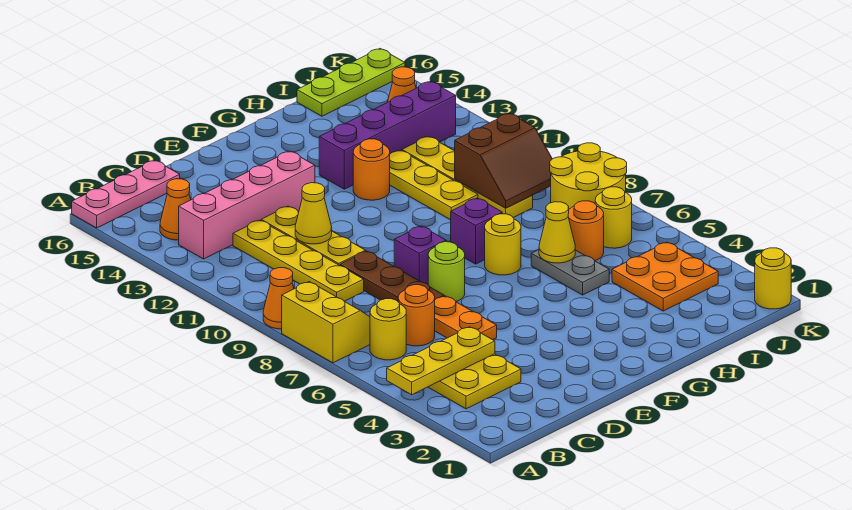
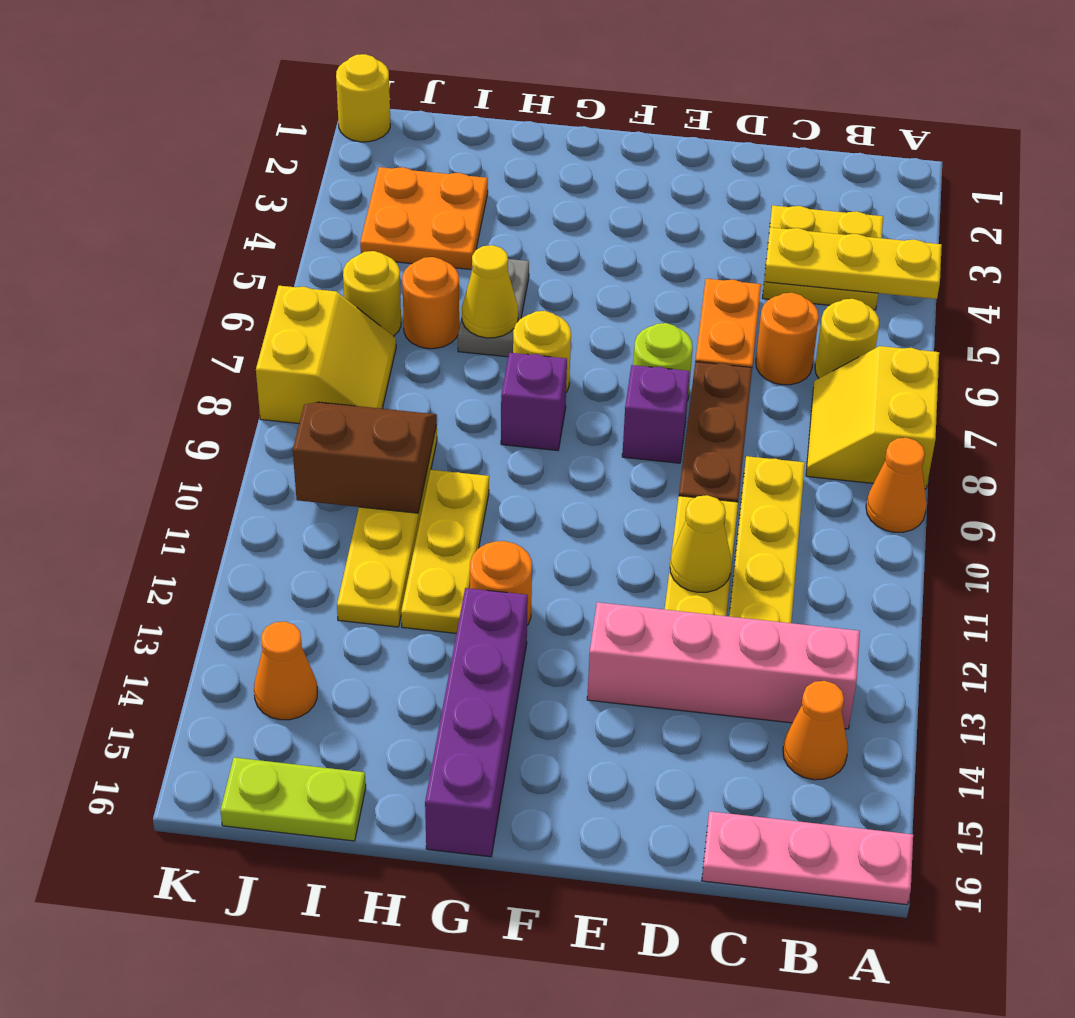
purple brick G13:J13 level 1 -> purple brick G13:G16 level 1
lime plate I16:K16 level 1 -> lime plate I16:J16 level 1
yellow round brick J7:K8 level 1 -> yellow slope J7:K8 level 1 top K

